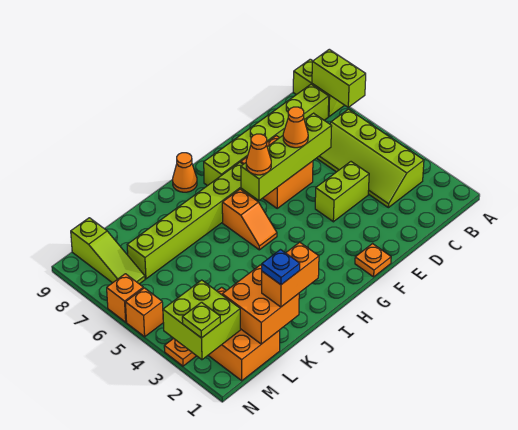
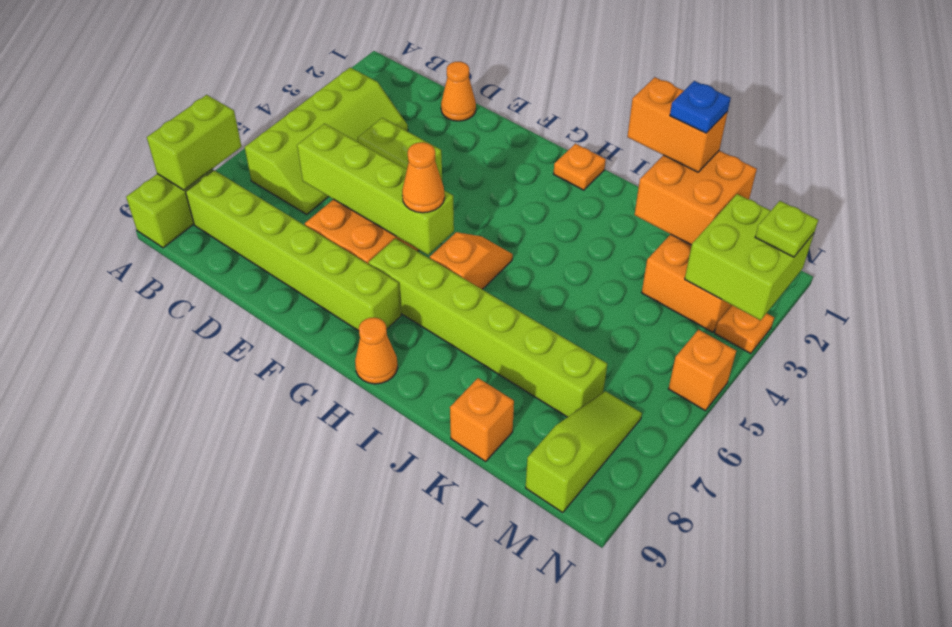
orange cone E6 level 3 -> orange cone D1 level 1
orange plate F1 level 1 -> orange plate H1 level 1
orange brick N6 level 1 -> orange brick K9 level 1

